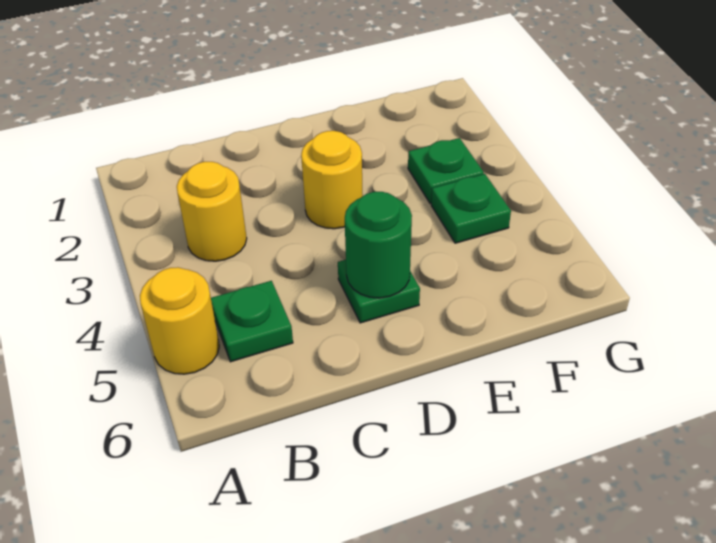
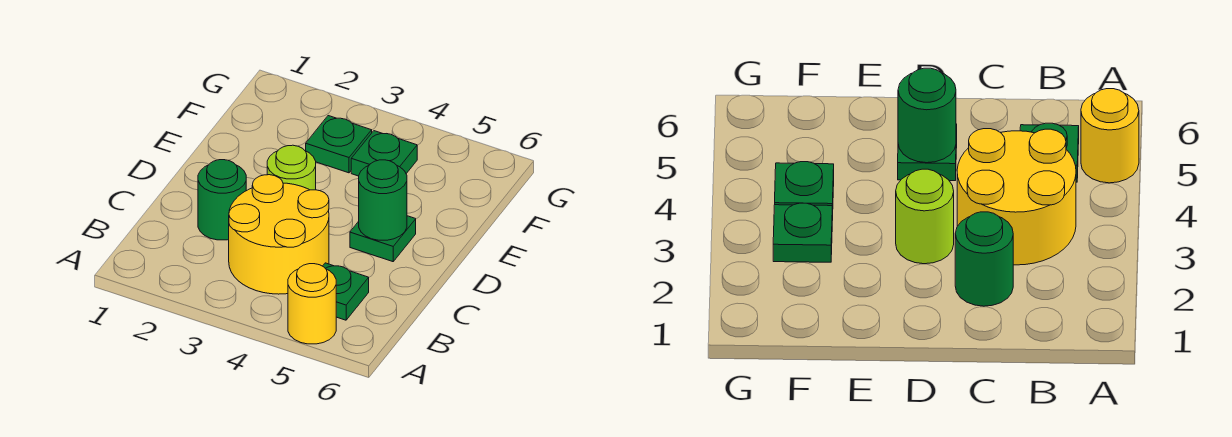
yellow round brick B3 level 1 -> yellow round brick B3:C4 level 1
none -> green round brick C2 level 1
yellow round brick D3 level 1 -> lime round brick D3 level 1

